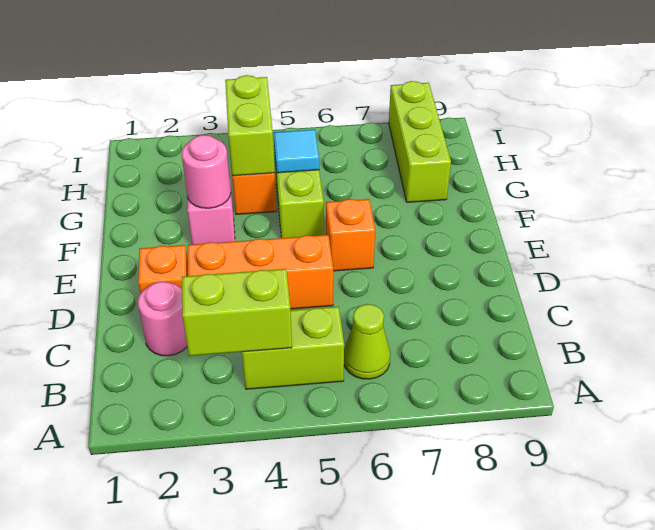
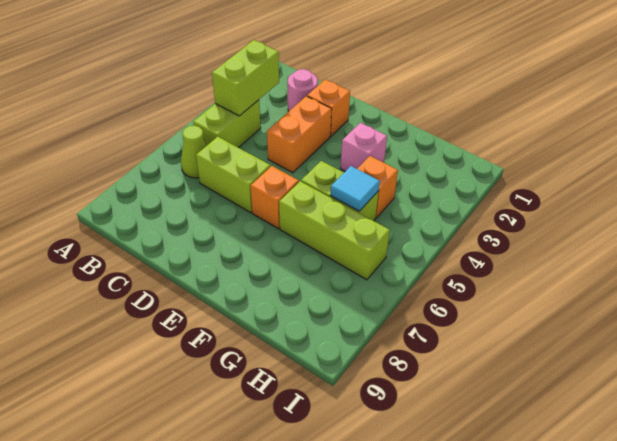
orange brick D3:D5 level 1 -> orange brick D3:D4 level 1
pink round brick F3 level 2 -> none
lime brick G4:H4 level 2 -> lime brick C6:D6 level 1
lime brick G8:I8 level 1 -> lime brick F6:H6 level 1

